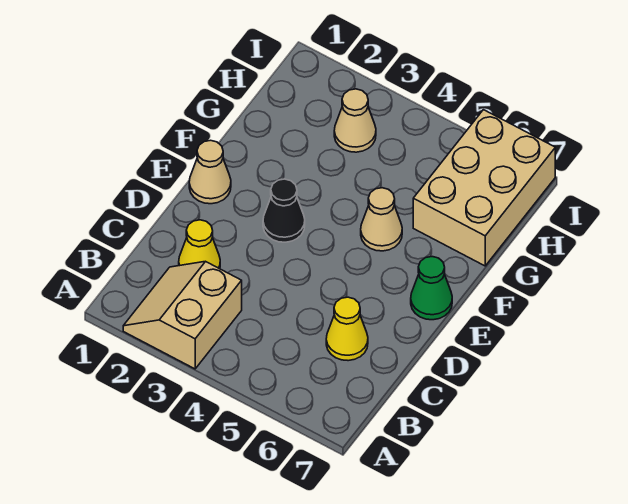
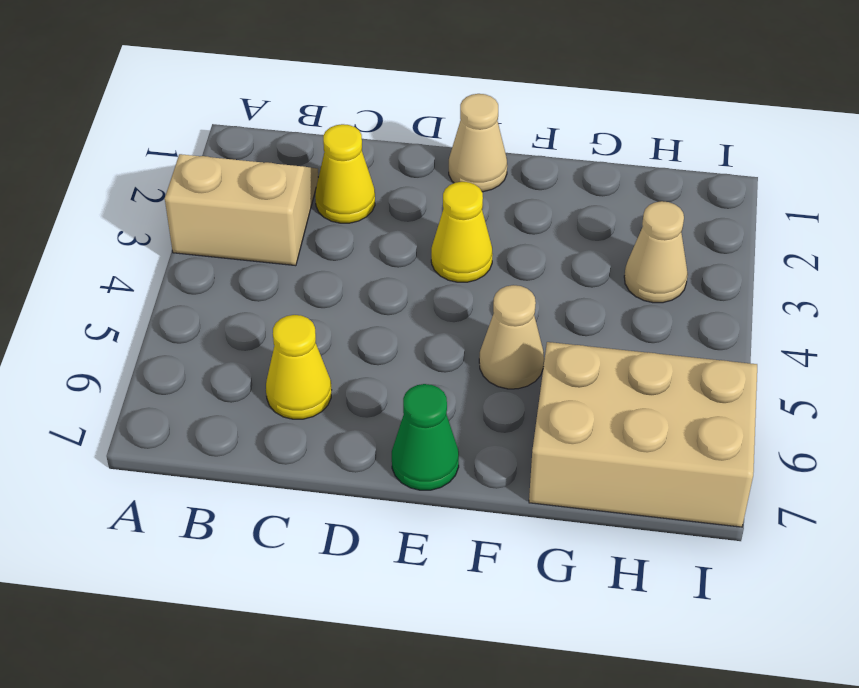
black cone E3 level 1 -> yellow cone E3 level 1

